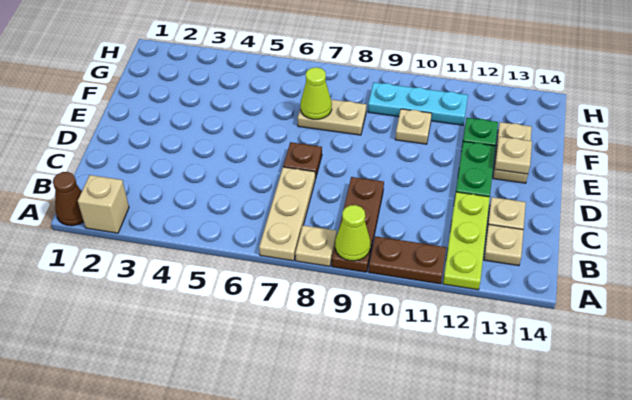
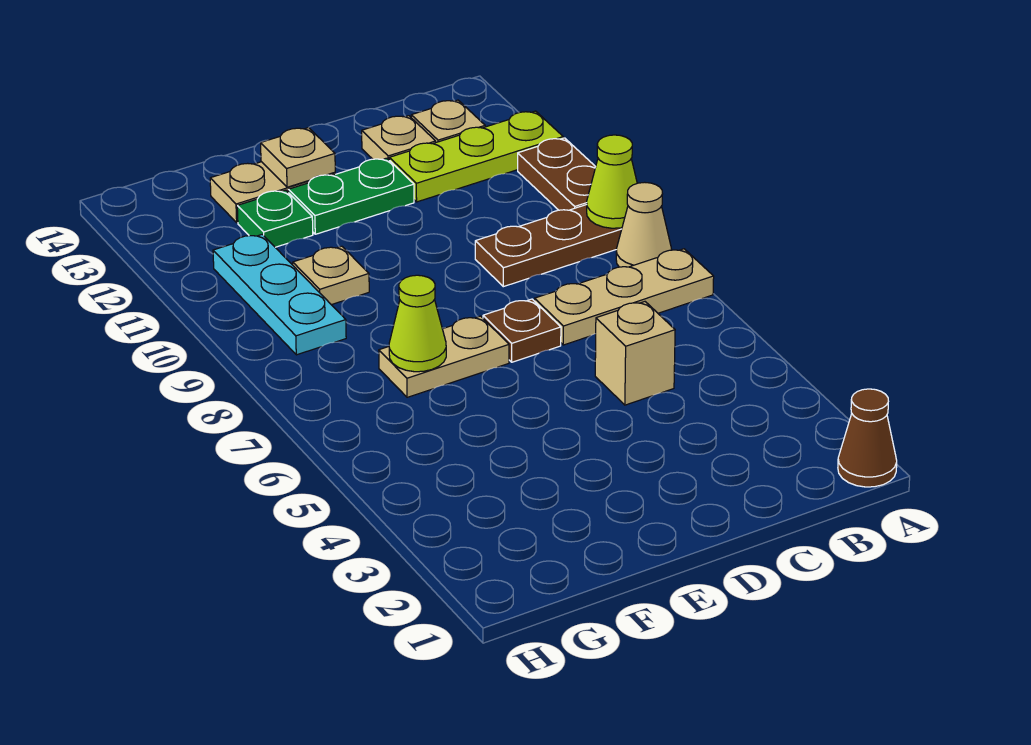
tan brick A2 level 1 -> tan brick C5 level 1
tan plate A8 level 1 -> tan cone A8 level 1
tan plate F7:F8 level 1 -> tan plate E7:F7 level 1

